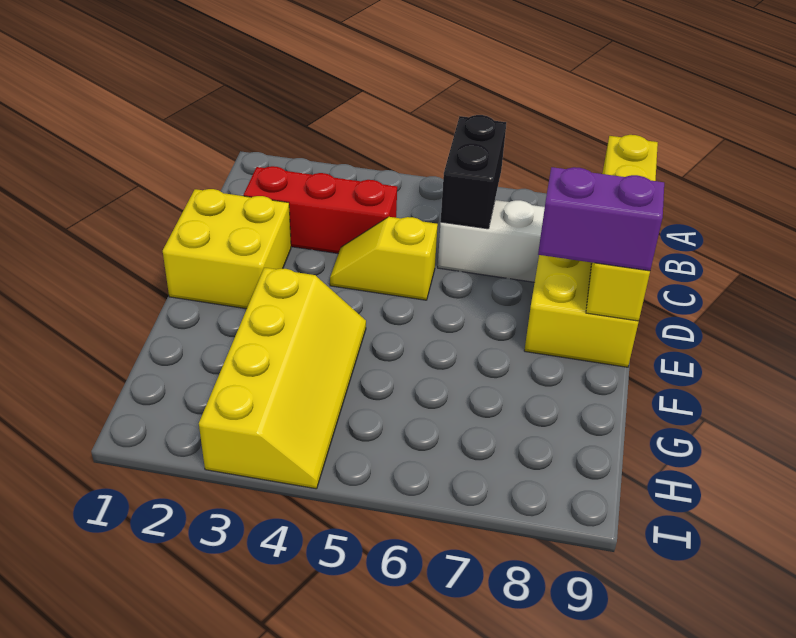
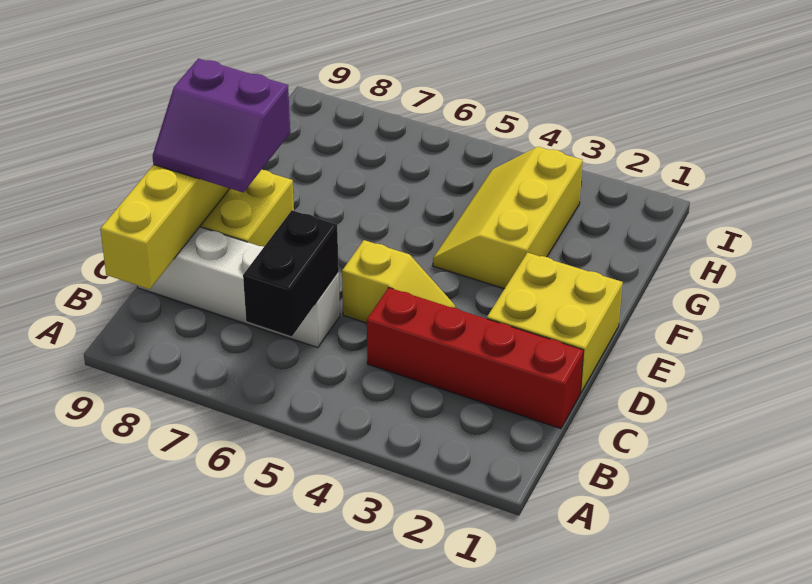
red brick C2:C4 level 1 -> red brick C1:C4 level 1
yellow slope F3:I4 level 1 top 3 -> yellow slope F3:H4 level 1 top 3

